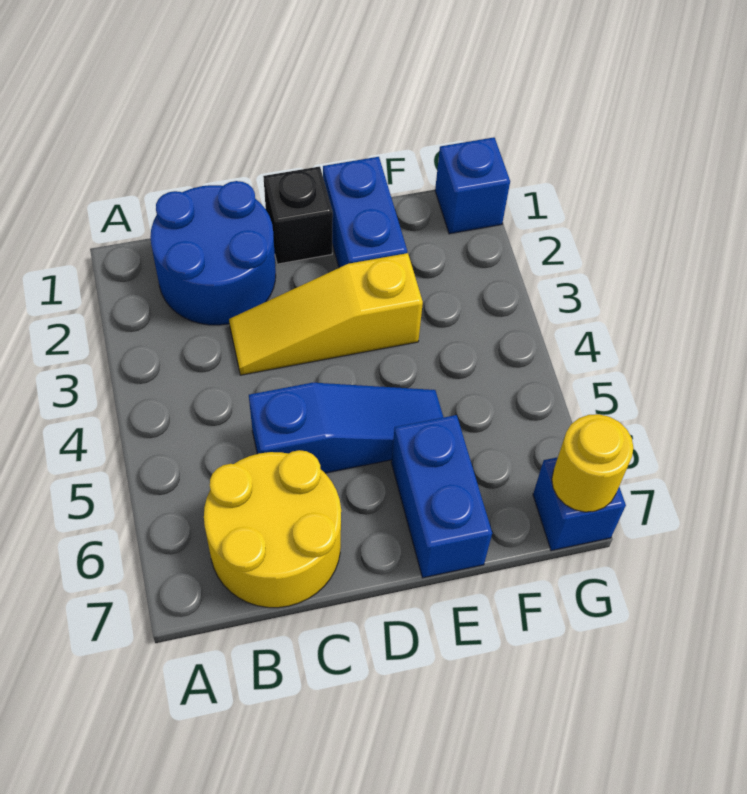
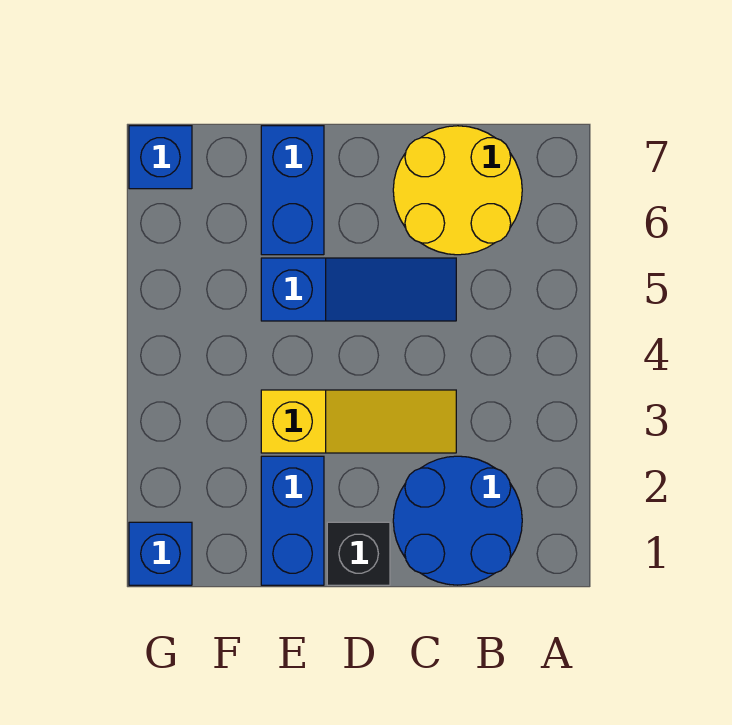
blue slope C5:E5 level 1 top C -> blue slope C5:E5 level 1 top E
yellow round brick G7 level 2 -> none

